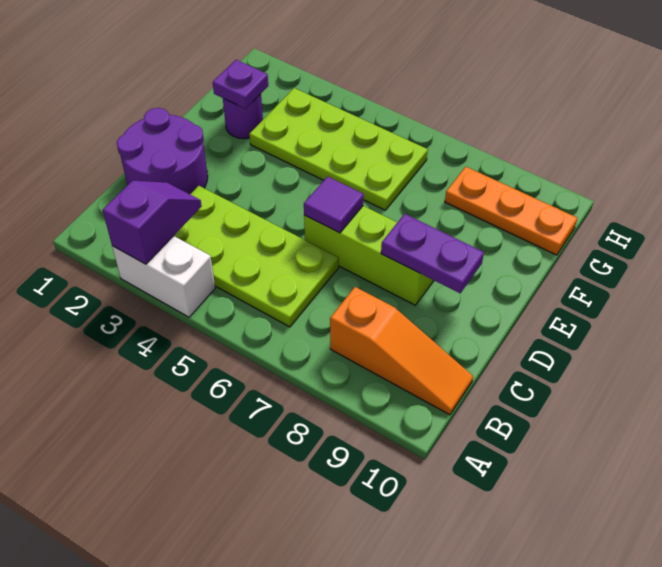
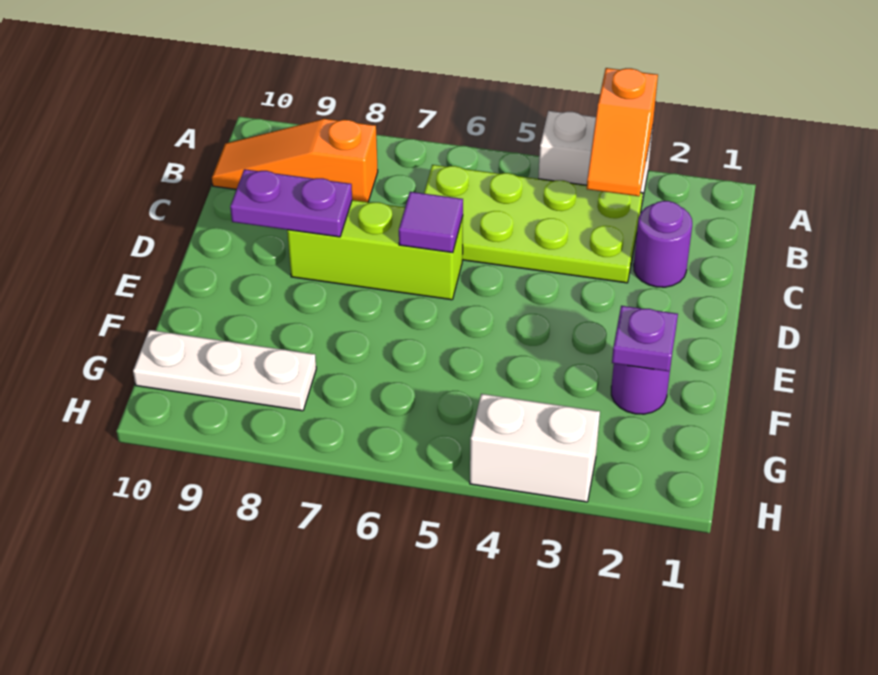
purple slope A3:B3 level 2 top A -> orange slope A3:B3 level 2 top A
purple round brick C1:D2 level 1 -> purple round brick C2 level 1
lime plate F3:G6 level 1 -> none
orange plate G8:G10 level 1 -> white plate G8:G10 level 1
none -> white brick H3:H4 level 1

